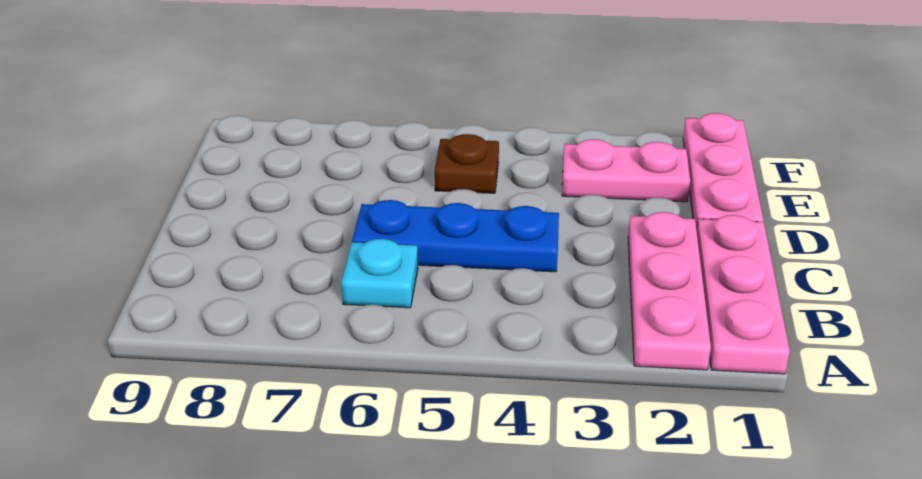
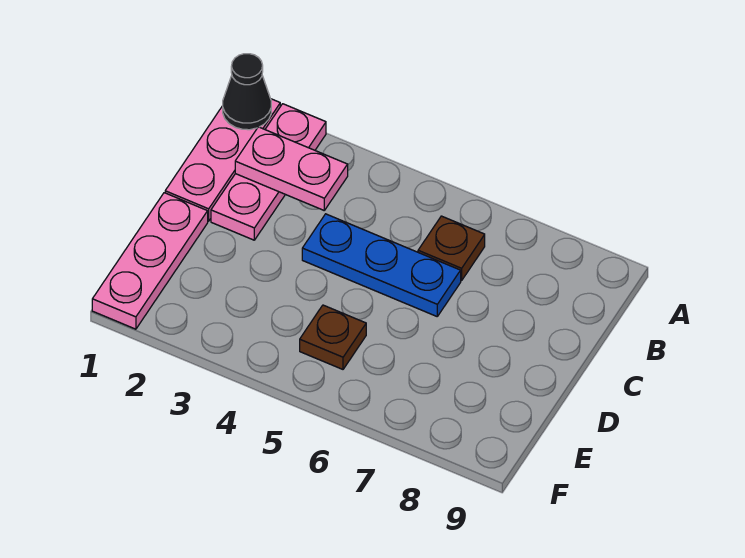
none -> black cone A1 level 2
cyan plate B6 level 1 -> brown plate B6 level 1
pink plate E2:E3 level 1 -> pink plate B2:B3 level 2

